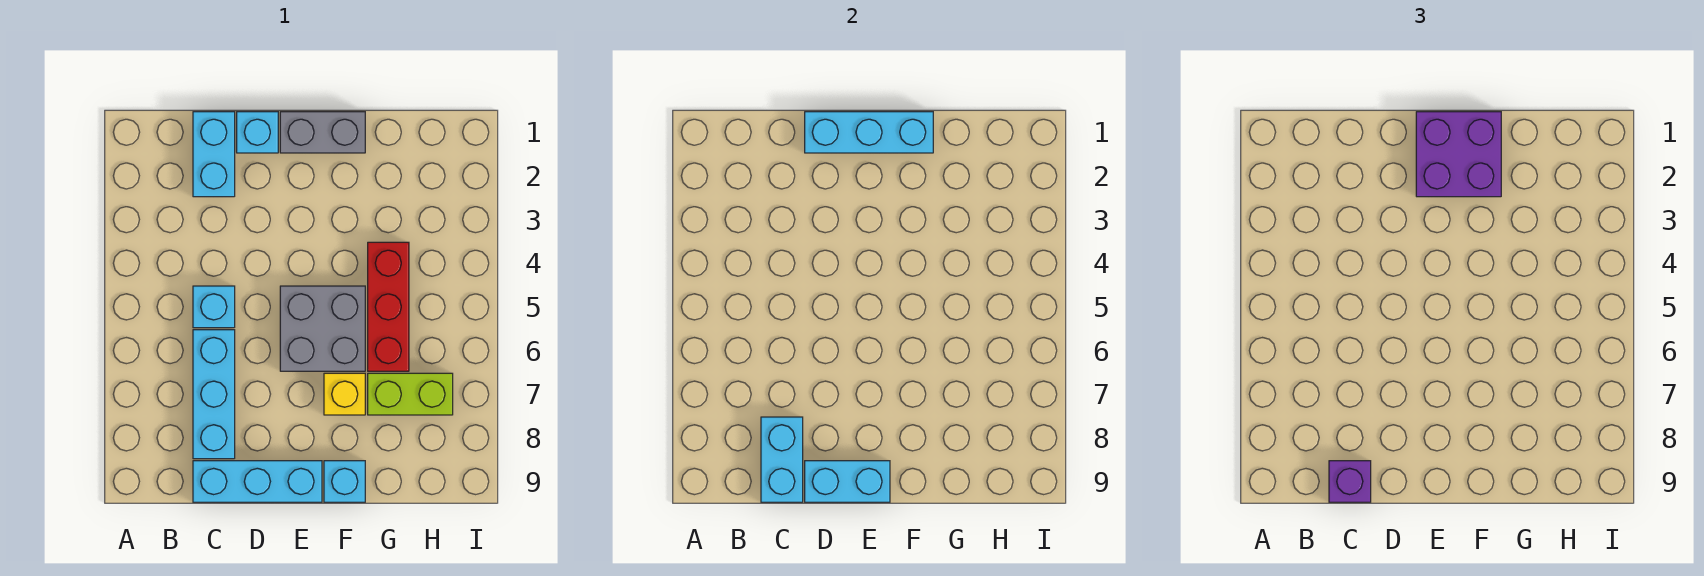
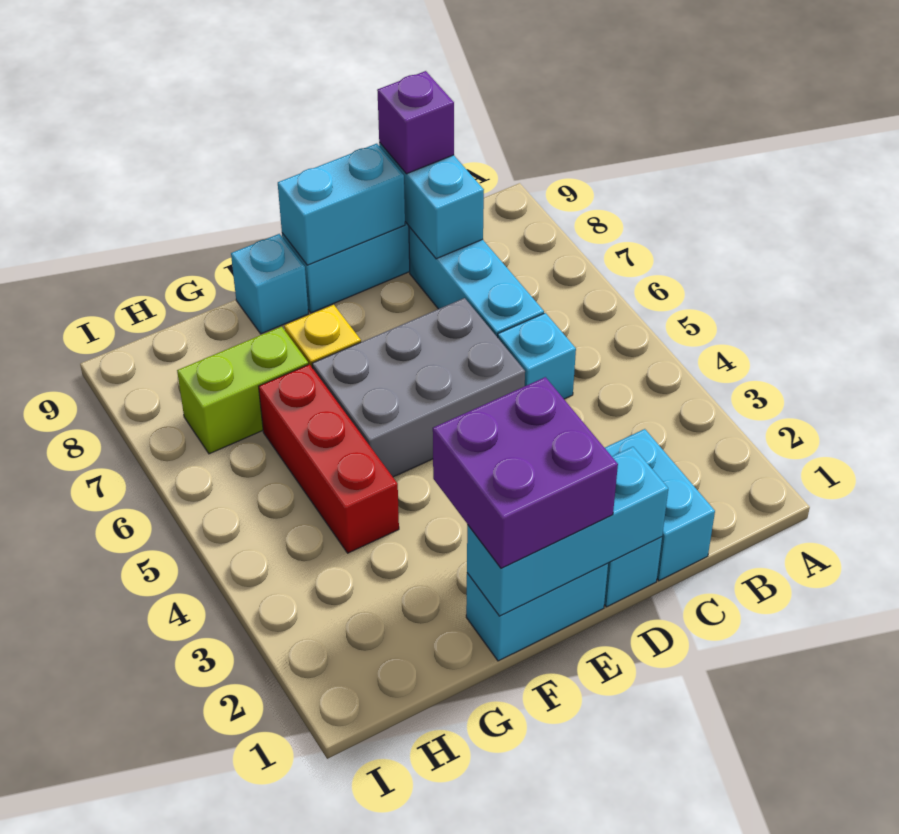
grey brick E1:F1 level 1 -> cyan brick E1:F1 level 1
grey brick E5:F6 level 1 -> grey brick D5:F6 level 1

